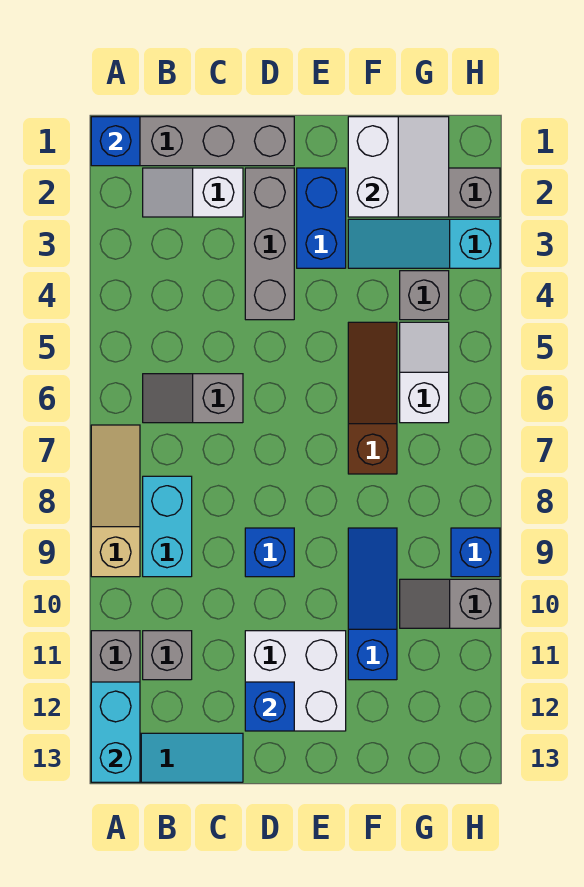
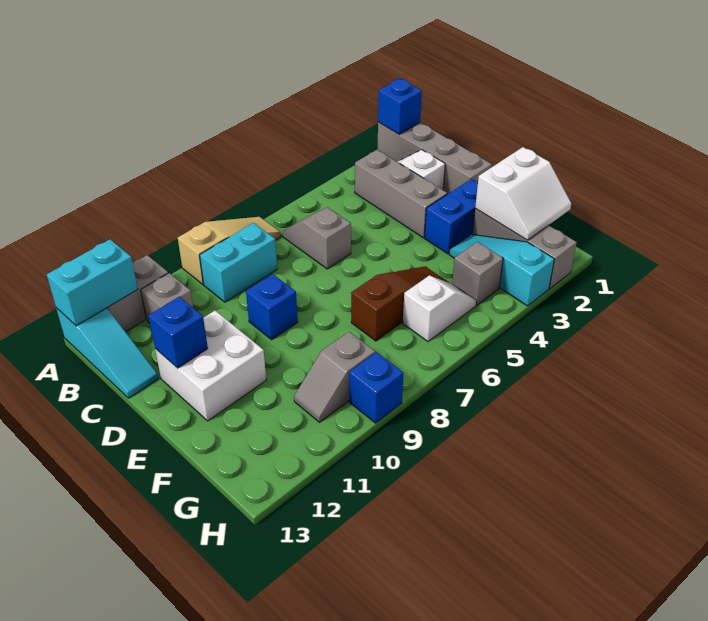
grey brick D2:D4 level 1 -> grey brick B3:D3 level 1
blue slope F9:F11 level 1 top 11 -> none
grey slope G10:H10 level 1 top H -> grey slope G9:G10 level 1 top 9

